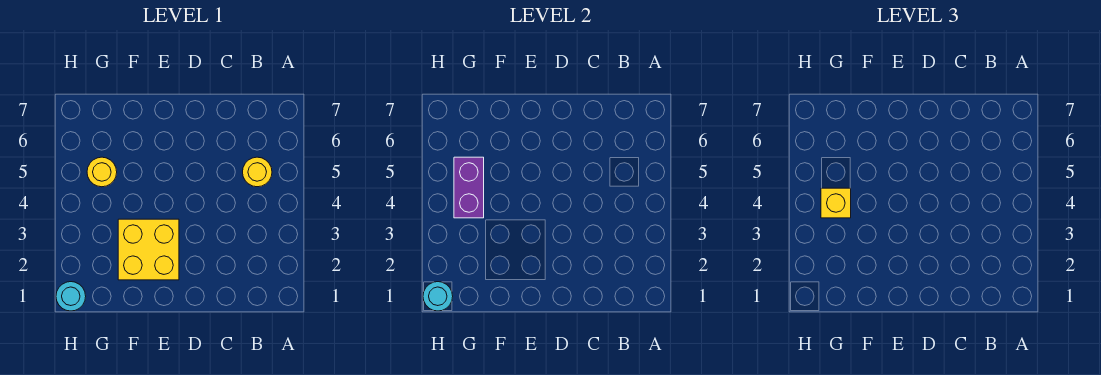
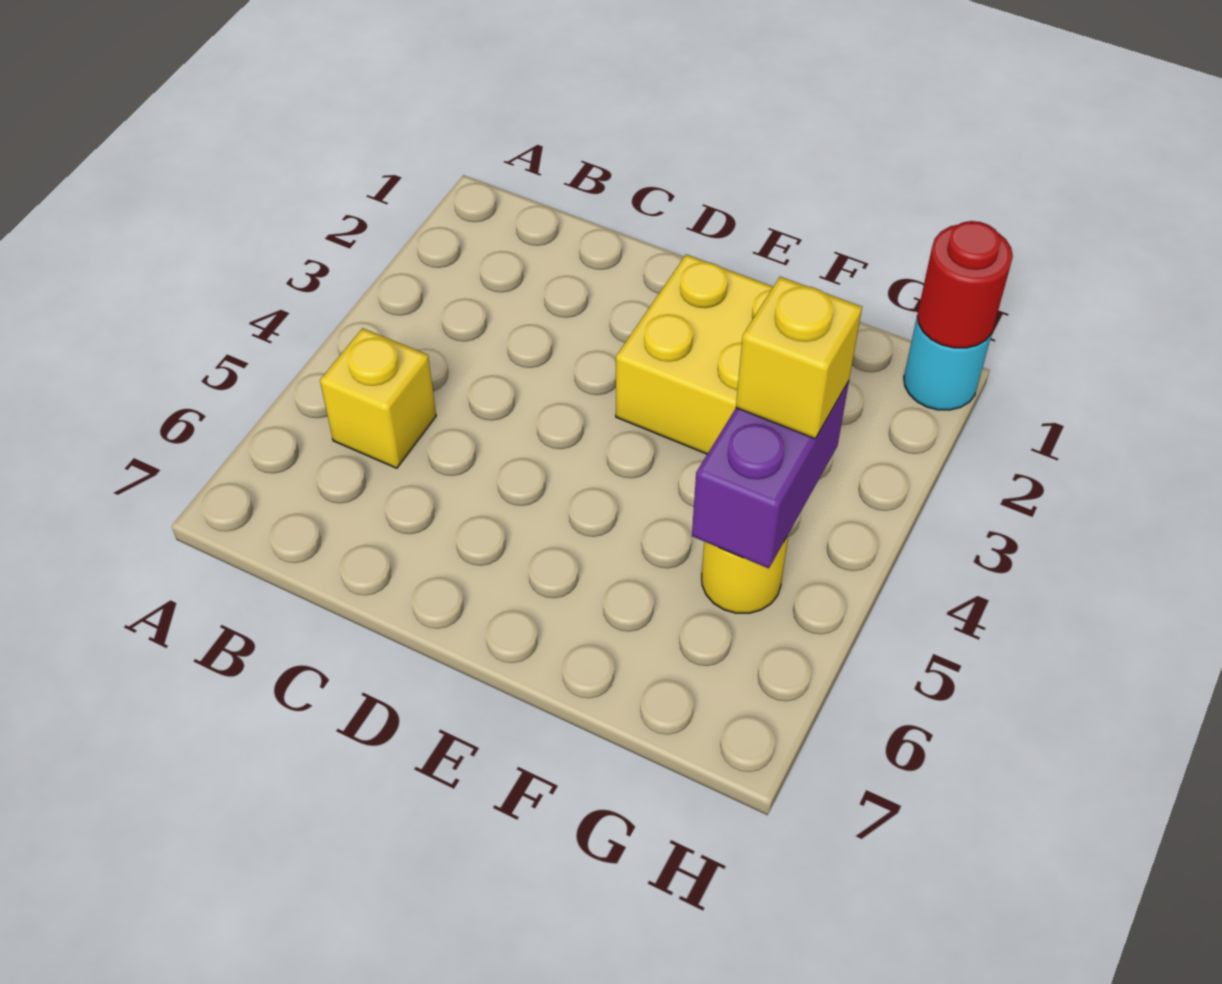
yellow round brick B5 level 1 -> yellow brick B5 level 1
cyan round brick H1 level 2 -> red round brick H1 level 2

